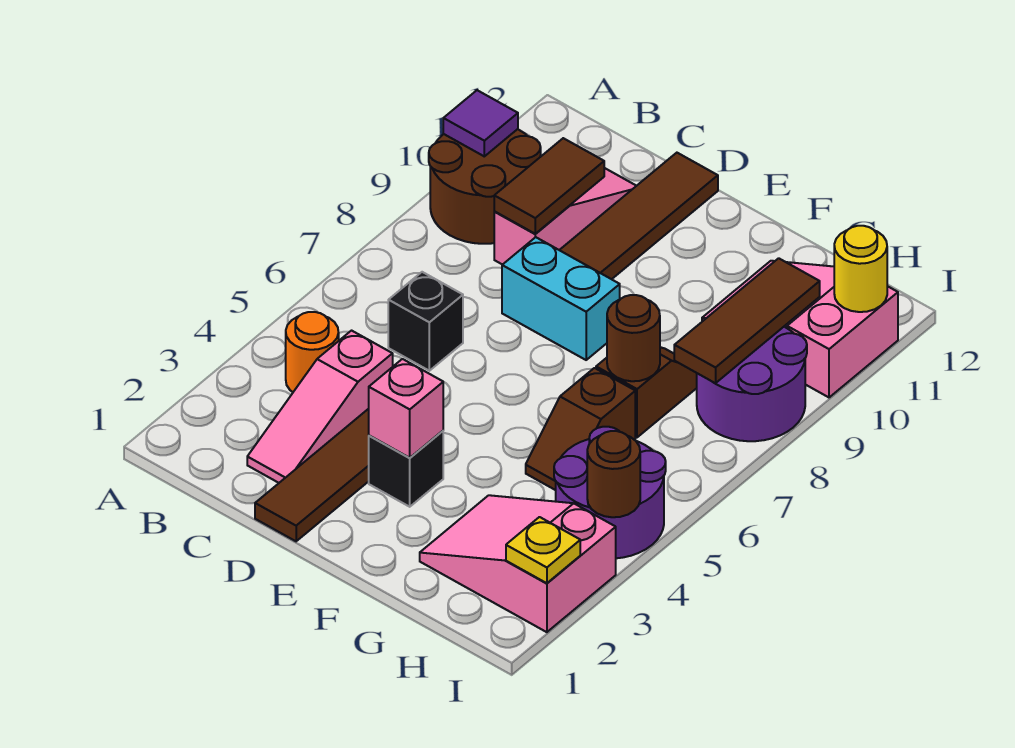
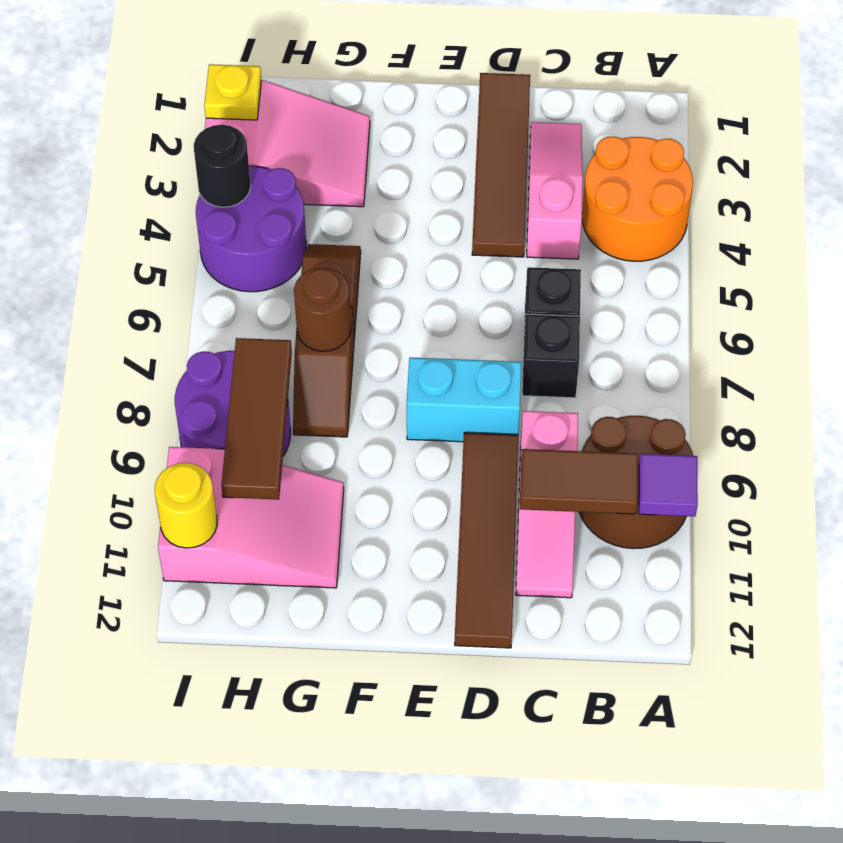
orange round brick B4 level 1 -> orange round brick A3:B4 level 1
brown tile C9:C10 level 2 -> brown tile B10:C10 level 2
black brick E3 level 1 -> black brick C7 level 1
pink brick E3 level 2 -> none
brown round brick I4 level 2 -> black round brick I4 level 2

